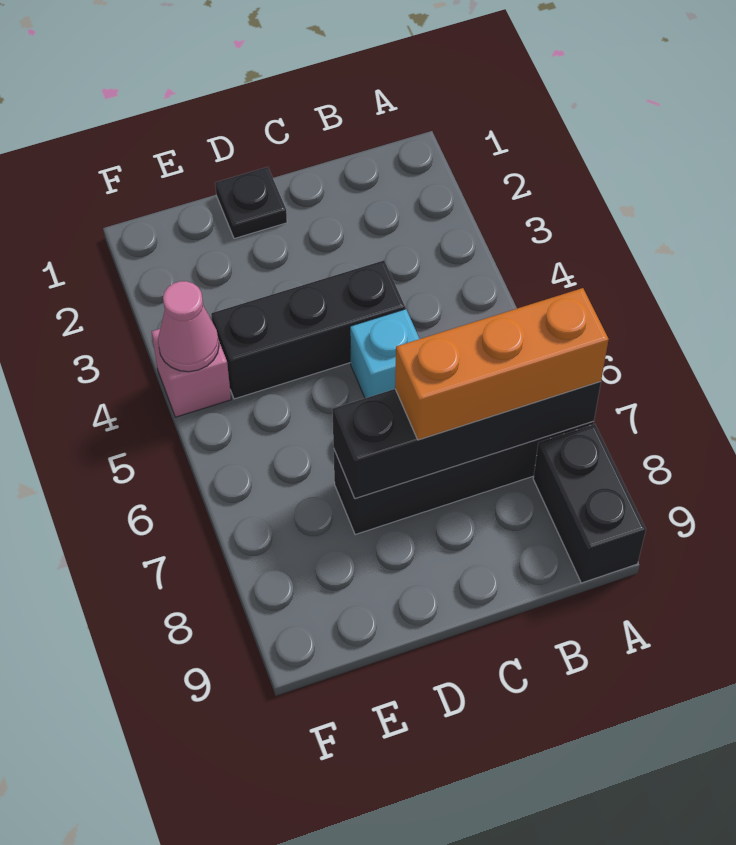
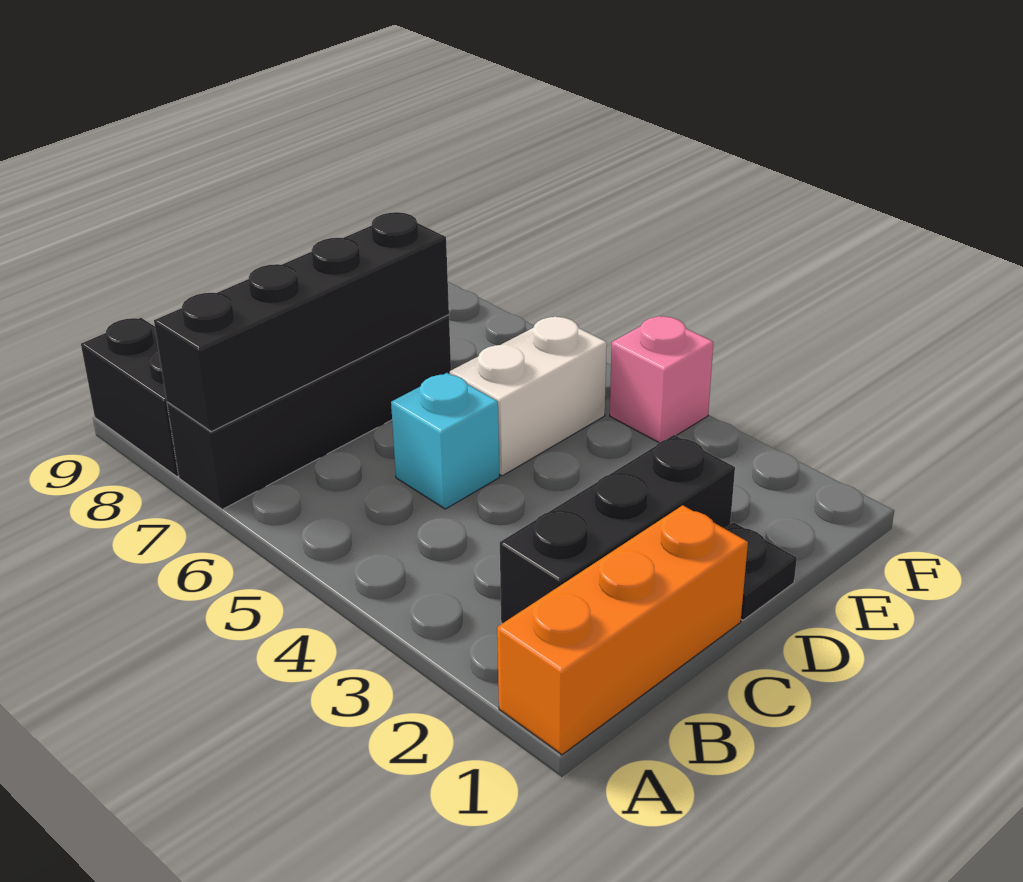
orange brick A7:C7 level 3 -> orange brick A1:C1 level 1
black brick C4:E4 level 1 -> black brick B2:D2 level 1
none -> white brick D5:E5 level 1
pink cone F4 level 2 -> none

